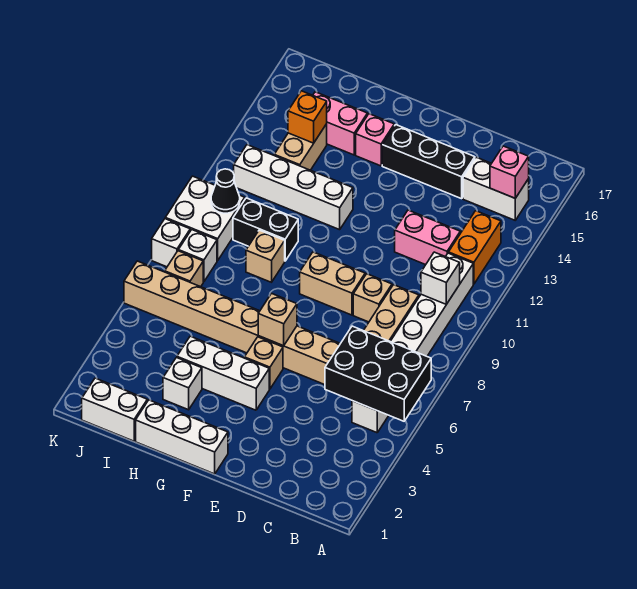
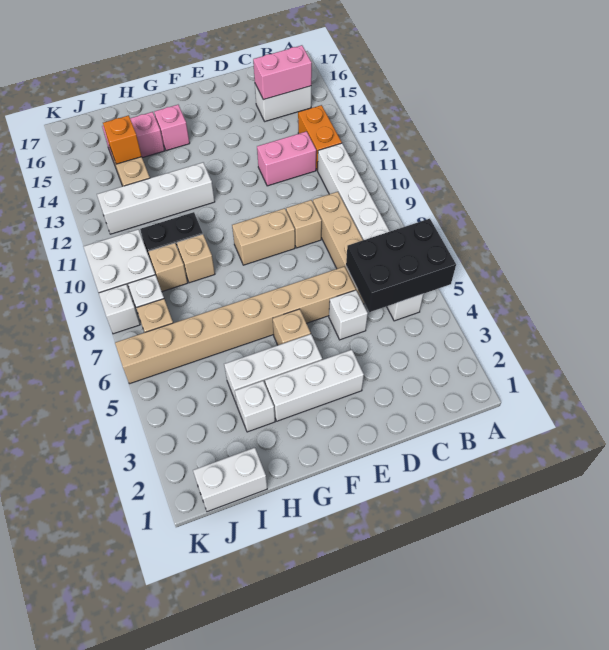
white brick B10 level 2 -> white brick D5 level 1
pink brick B15 level 2 -> pink brick B15:C15 level 2
black brick D15:F15 level 1 -> none
white brick F1:H1 level 1 -> white brick E3:G3 level 1
tan brick F6 level 2 -> tan brick I9 level 1
black cone J10 level 2 -> none

